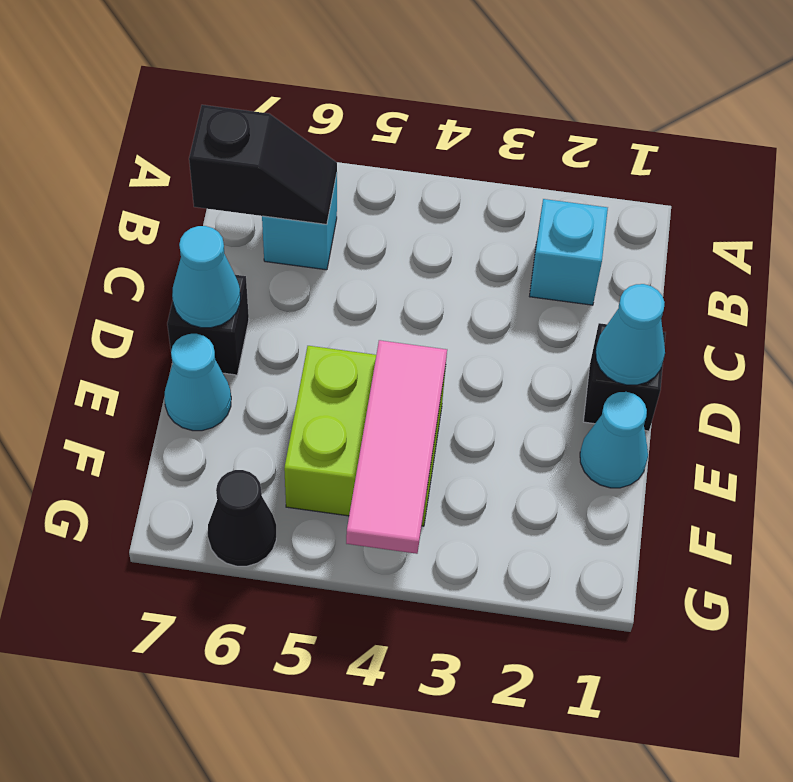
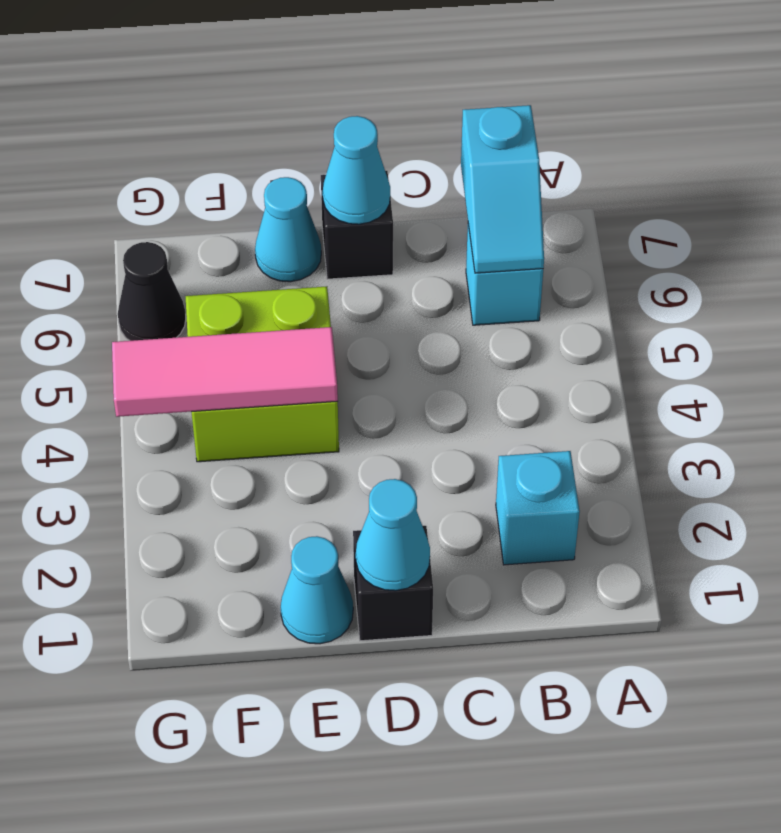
black slope B6:B7 level 2 top 7 -> cyan slope B6:B7 level 2 top 7

